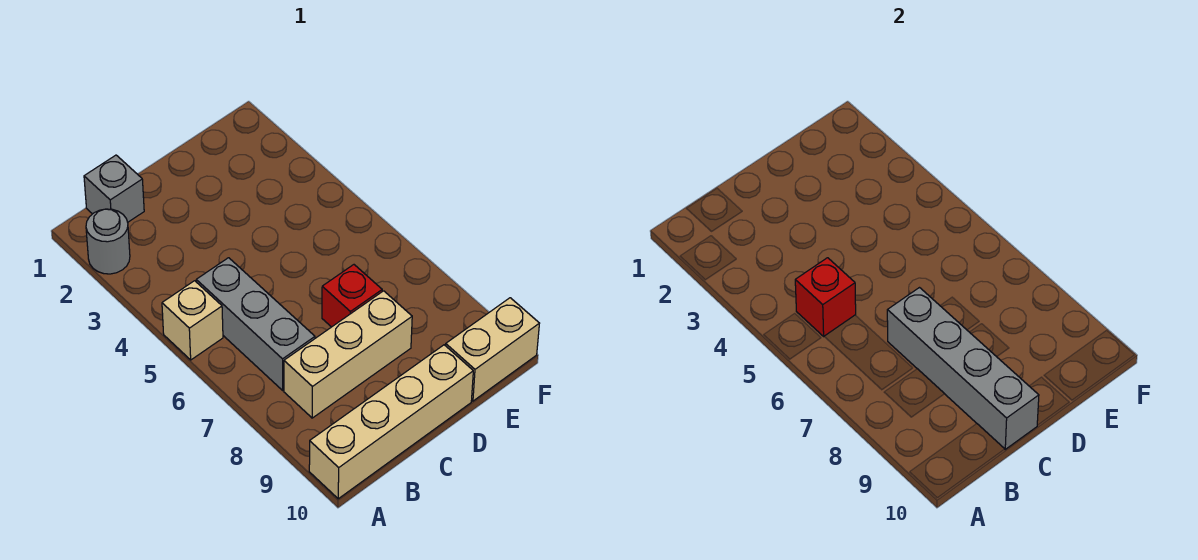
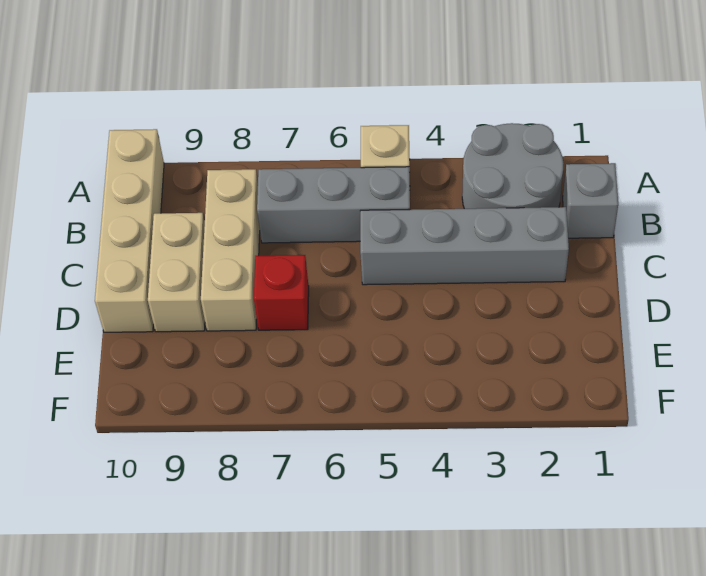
grey round brick A2 level 1 -> grey round brick A2:B3 level 1
red brick B5 level 2 -> none
grey brick C7:C10 level 2 -> grey brick C2:C5 level 1
tan brick E10:F10 level 1 -> tan brick C9:D9 level 1

